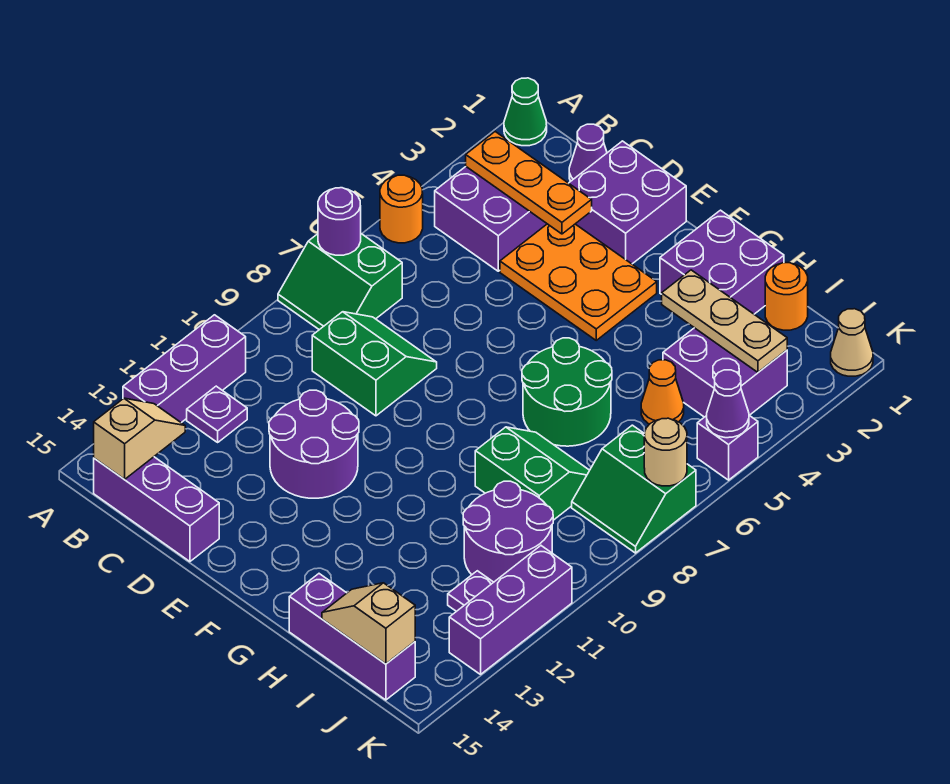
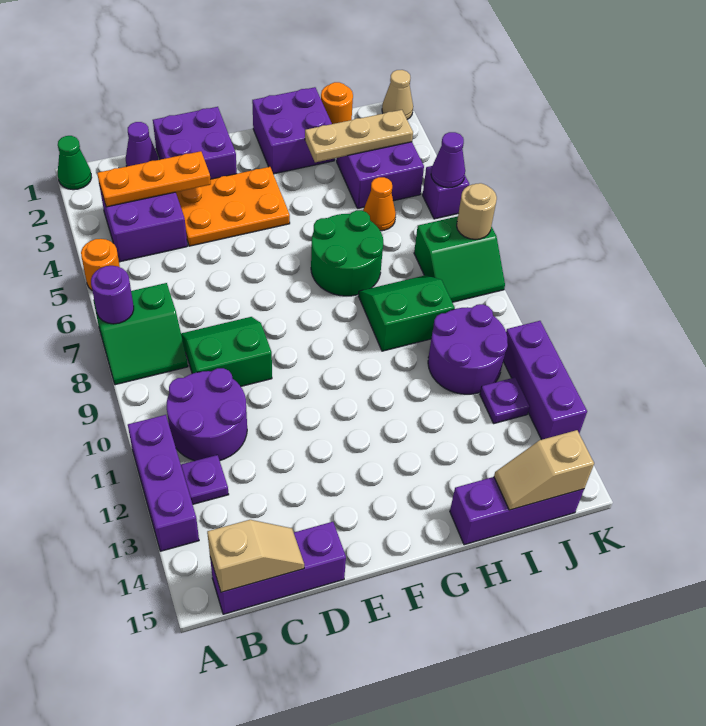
tan slope B14:B15 level 2 top 15 -> tan slope B15:C15 level 2 top B
purple round brick D11:E12 level 1 -> purple round brick B10:C11 level 1

